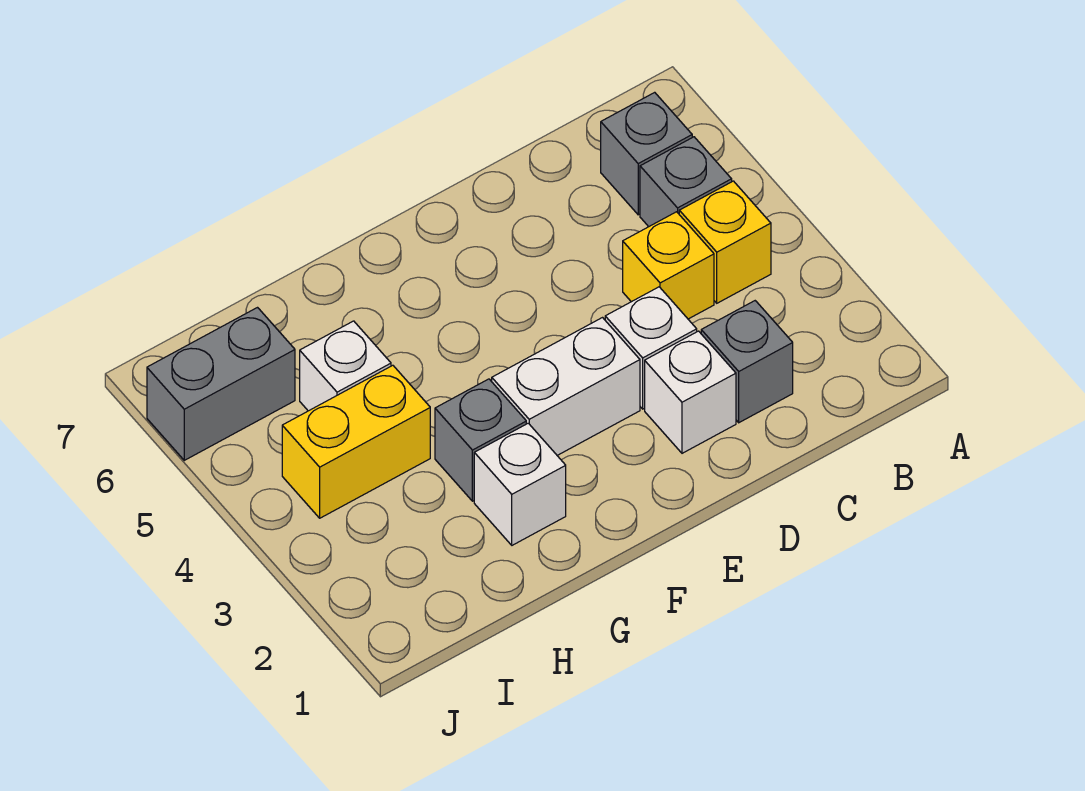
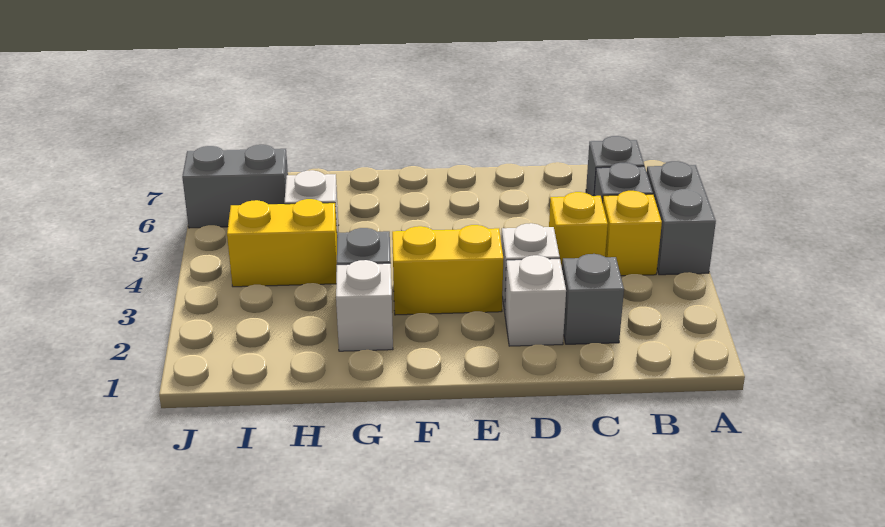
none -> grey brick A4:A5 level 1
white brick E3:F3 level 1 -> yellow brick E3:F3 level 1

